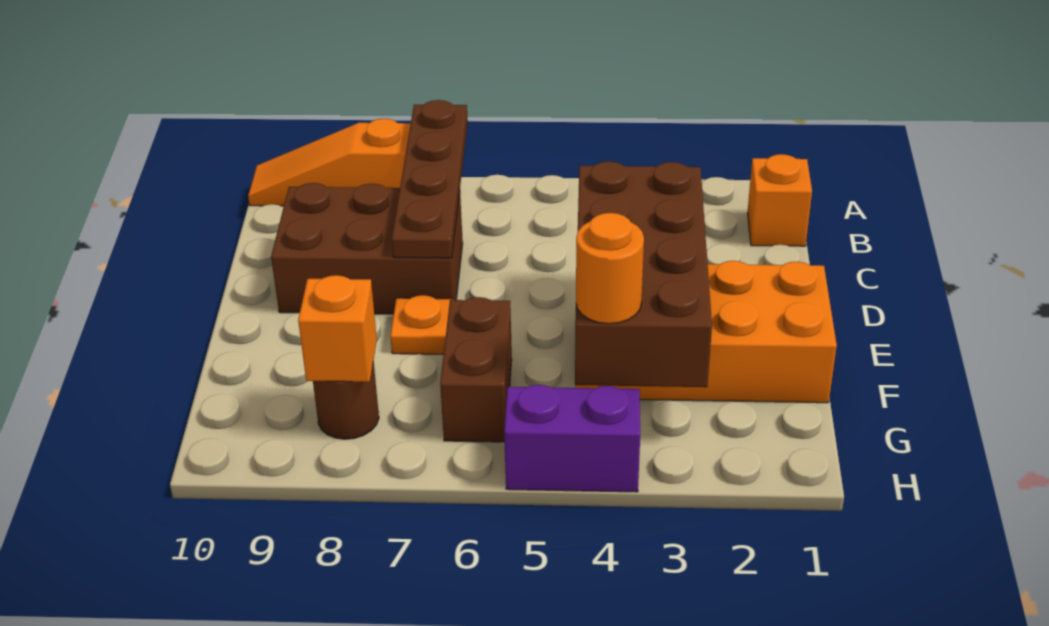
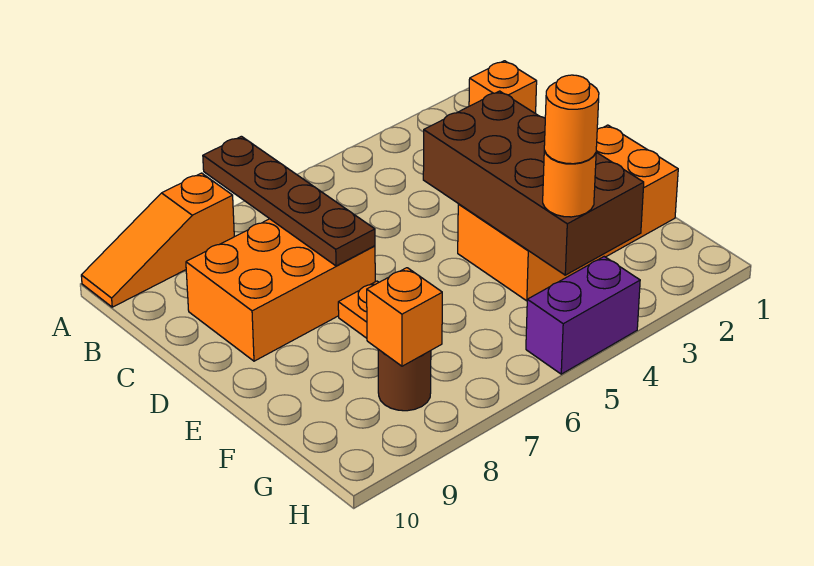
brown brick C7:D9 level 1 -> orange brick C7:D9 level 1
brown brick F6:G6 level 1 -> none
none -> orange round brick G4 level 4

